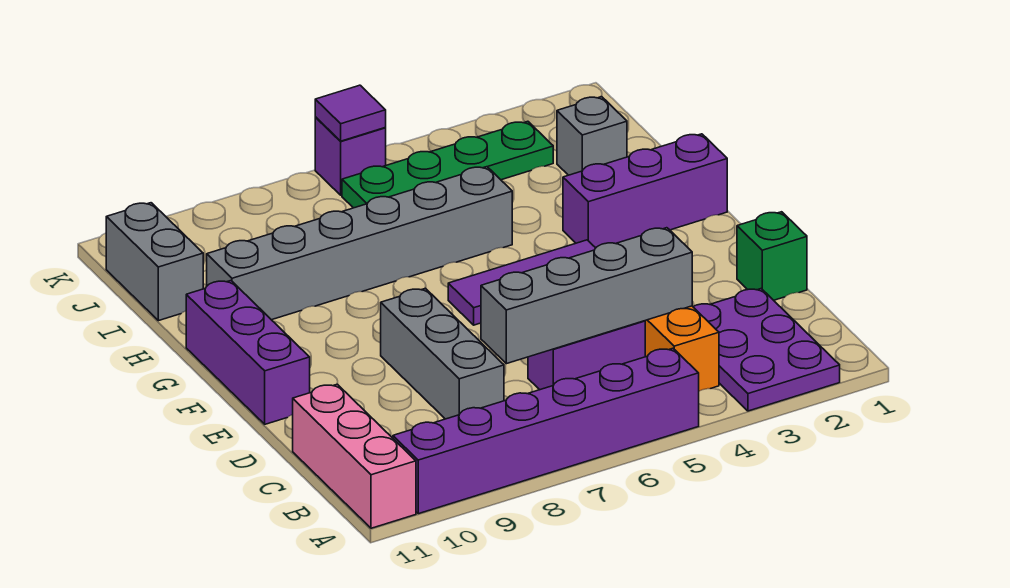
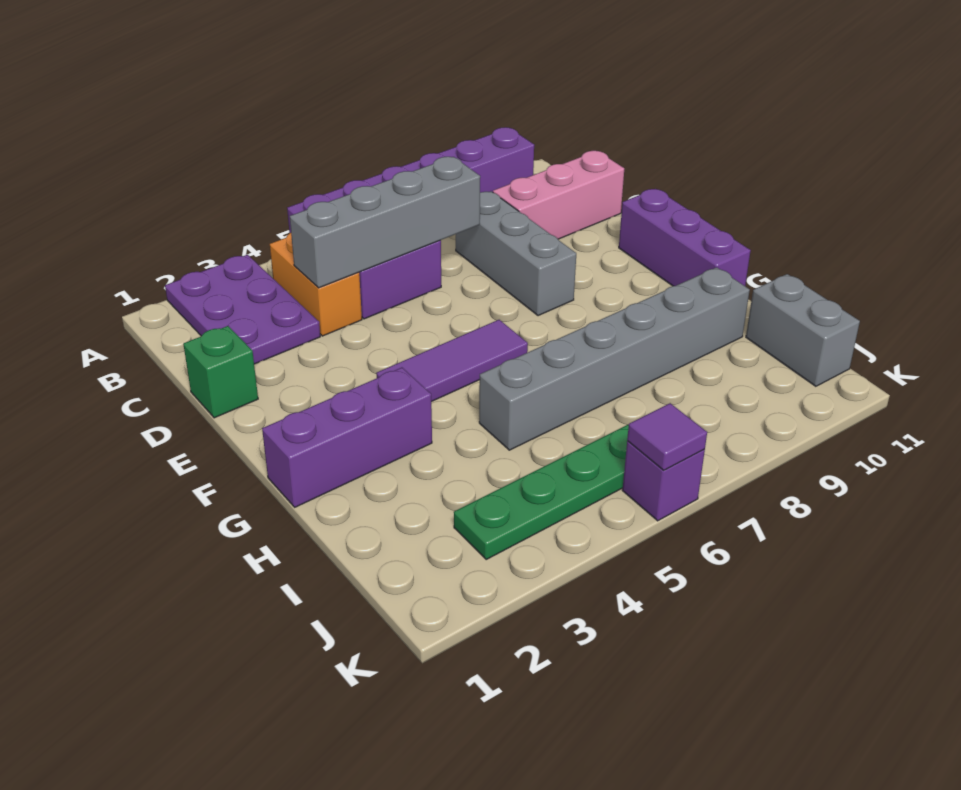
pink brick A11:C11 level 1 -> pink brick C9:C11 level 1
grey brick I2 level 1 -> none

